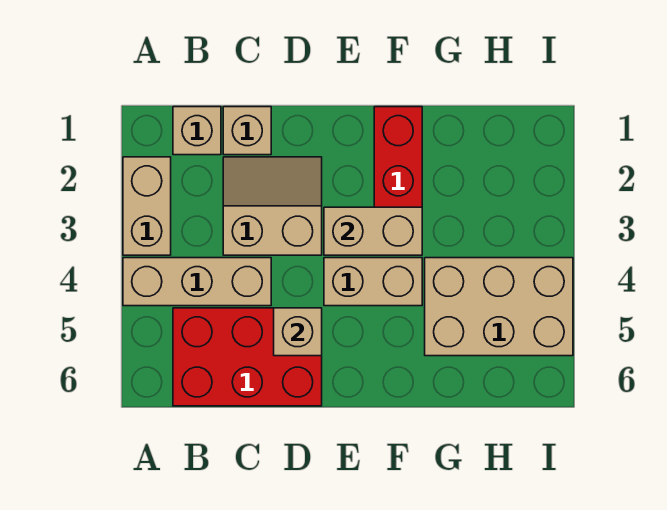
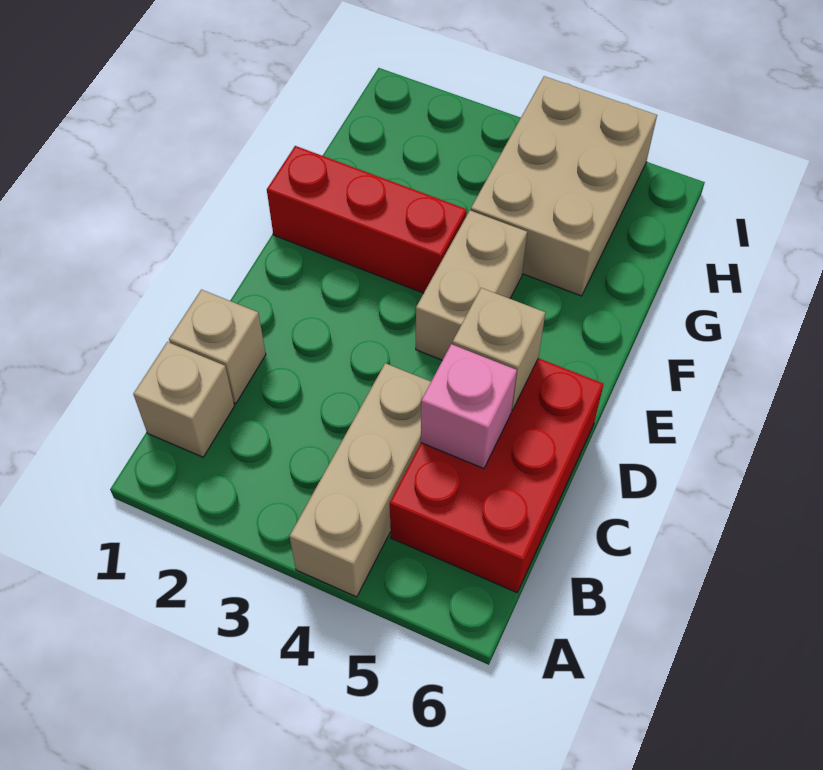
tan brick A2:A3 level 1 -> none
tan slope C2:D3 level 1 top 3 -> none
none -> pink brick C5 level 2
tan brick E3:F3 level 2 -> none

